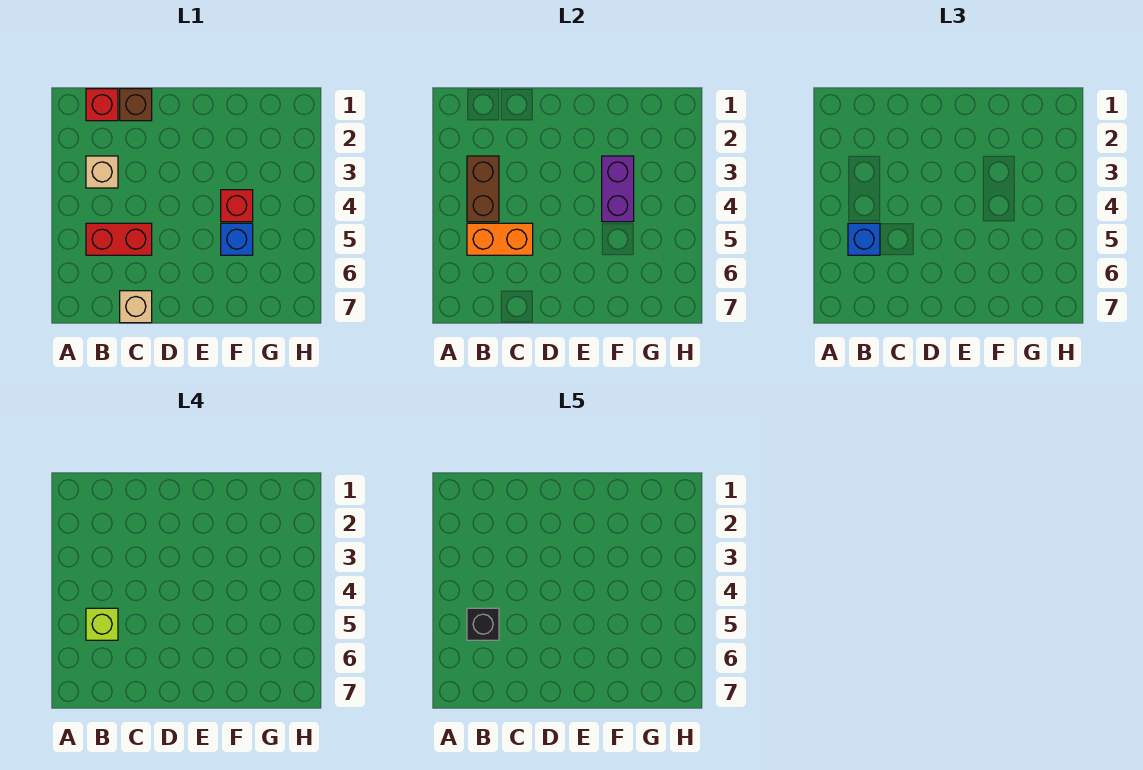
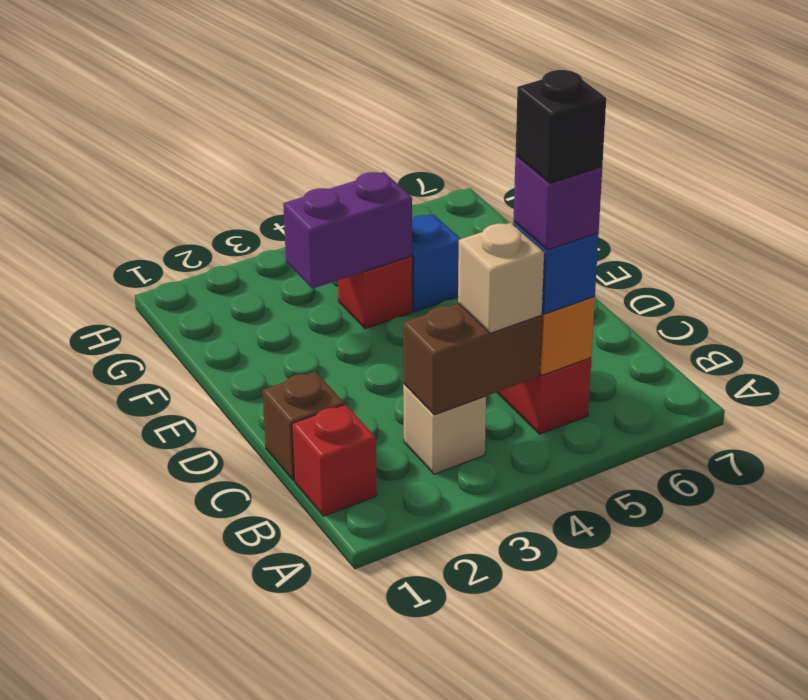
lime brick B5 level 4 -> purple brick B5 level 4
tan brick C7 level 1 -> tan brick B4 level 3

